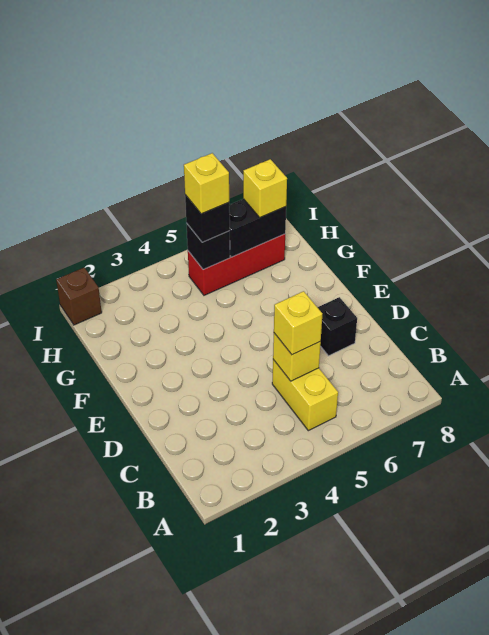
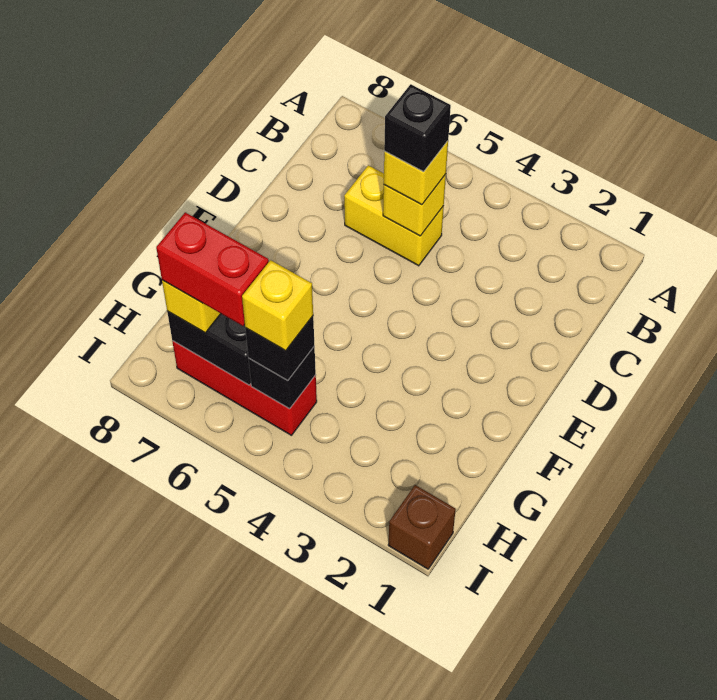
yellow brick B5:C5 level 1 -> yellow brick C5:C6 level 1
black brick D7 level 1 -> black brick C5 level 4
none -> red brick H6:H7 level 4

